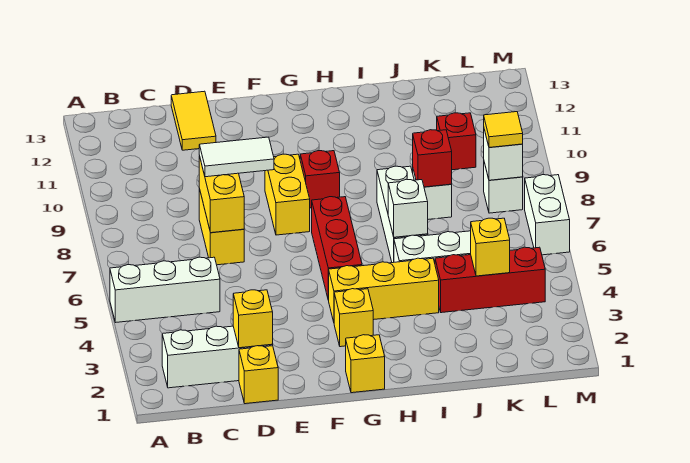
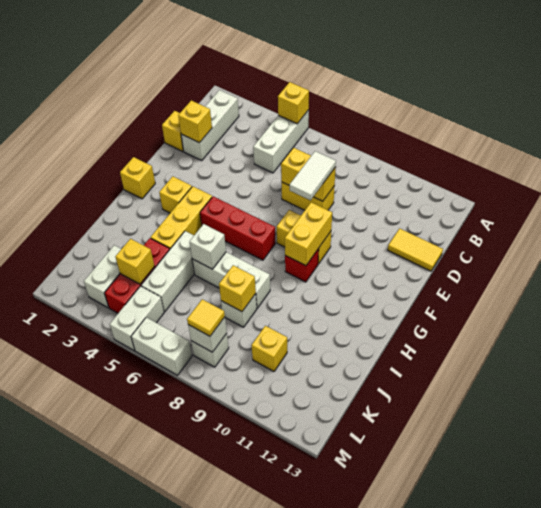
none -> yellow brick A5 level 2
none -> yellow brick F9:G9 level 2
red brick J8 level 2 -> yellow brick J8 level 2
none -> white brick K3:L3 level 1
red brick K10 level 1 -> yellow brick K10 level 1
none -> white brick L5:M5 level 1

